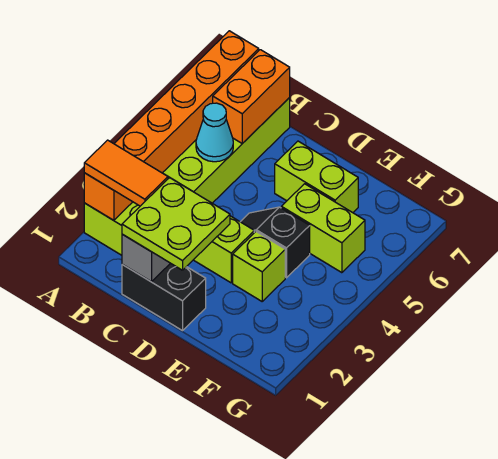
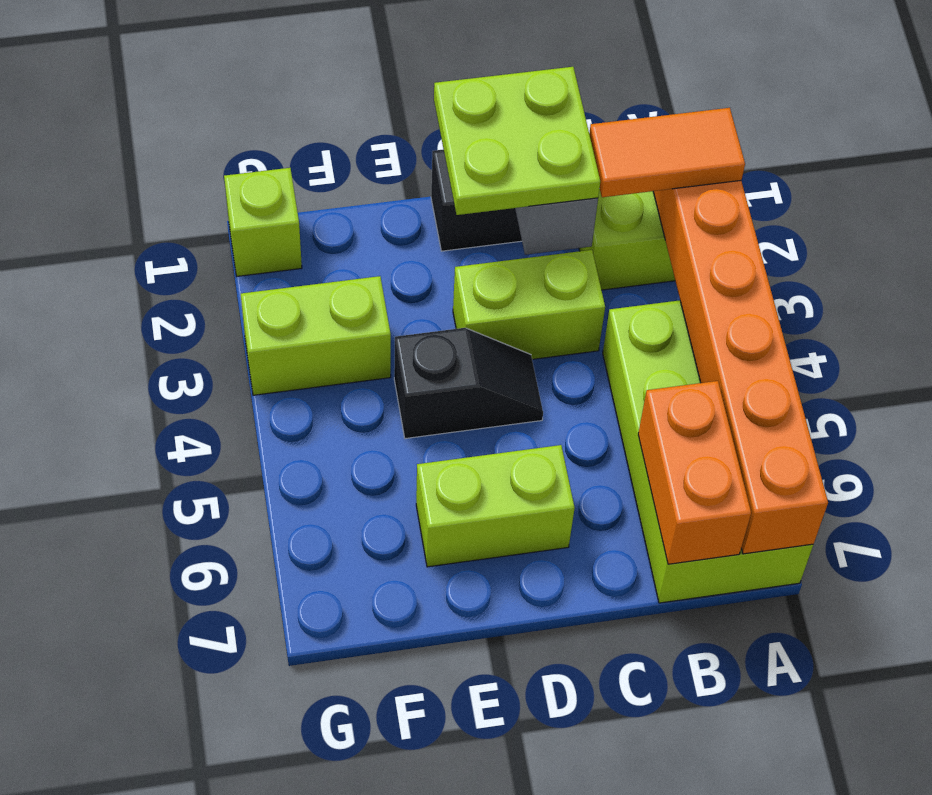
cyan cone B5 level 2 -> none
lime brick E3 level 1 -> lime brick G1 level 1
lime brick E5:F5 level 1 -> lime brick F3:G3 level 1

